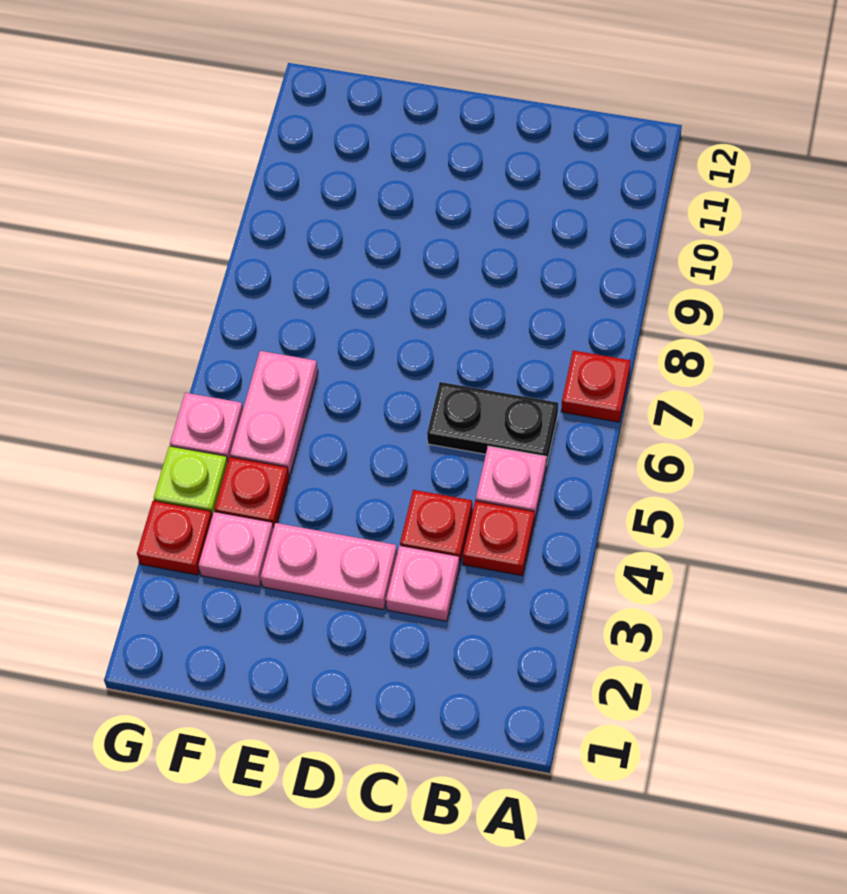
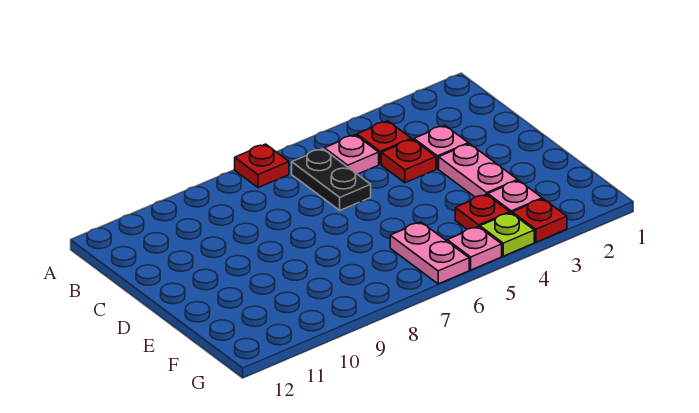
pink plate F5:F6 level 1 -> pink plate F6:G6 level 1

